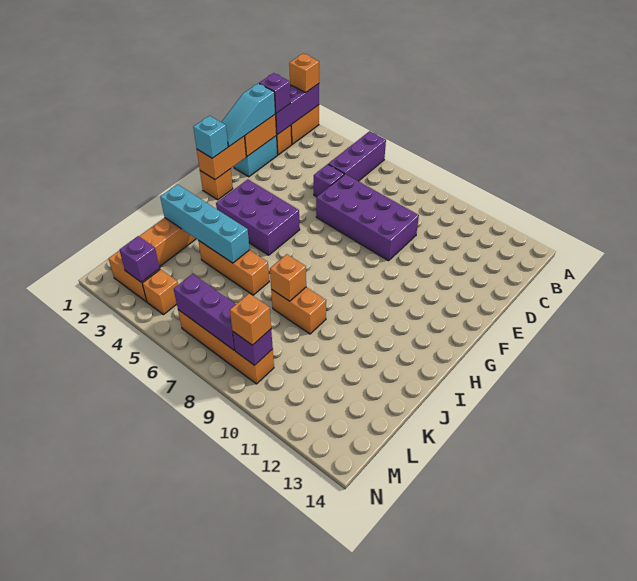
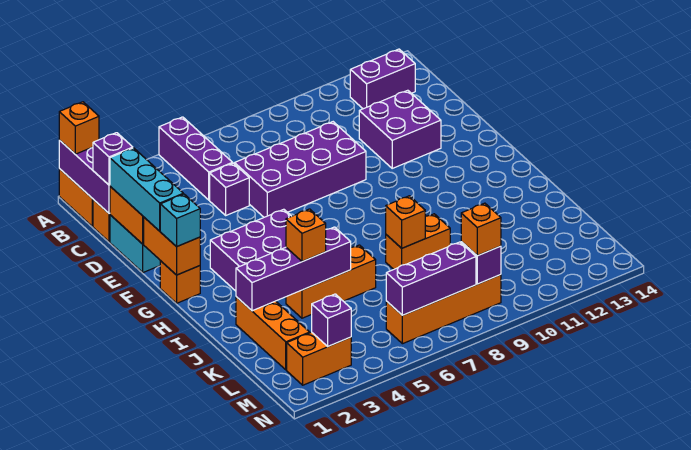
none -> purple brick B12:B13 level 1
cyan slope D1:F1 level 3 top D -> cyan brick D1:F1 level 3
none -> purple brick D11:E12 level 1
cyan brick J2:J5 level 2 -> purple brick J2:J5 level 2
orange brick M4 level 1 -> orange brick J4 level 3

